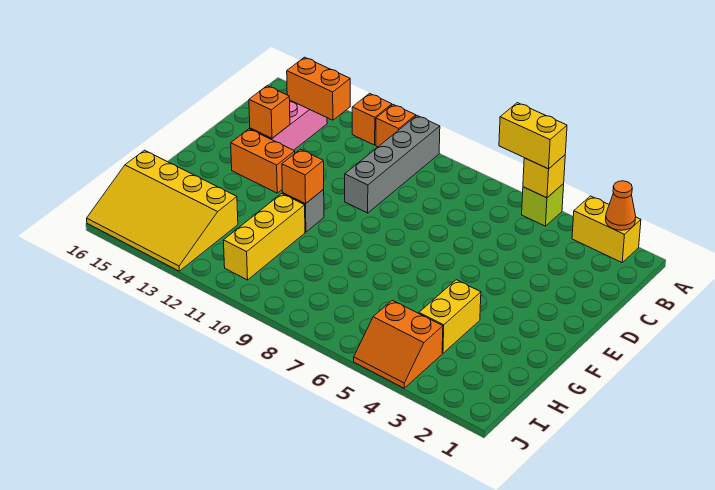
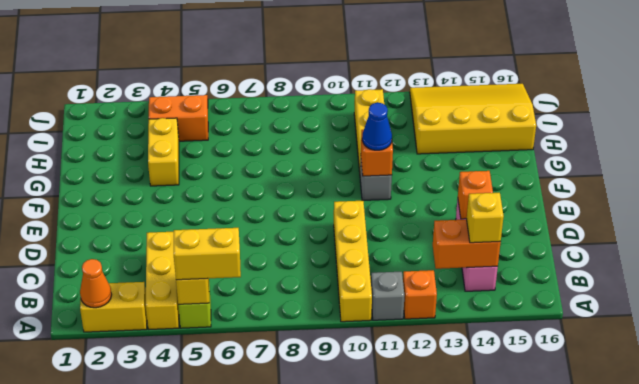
none -> yellow brick A4:C4 level 1
grey brick A10:D10 level 1 -> yellow brick A10:D10 level 1
orange brick A11 level 1 -> grey brick A11 level 1
none -> yellow brick B14 level 3
orange brick E13:E14 level 1 -> none
none -> blue cone F11 level 3

